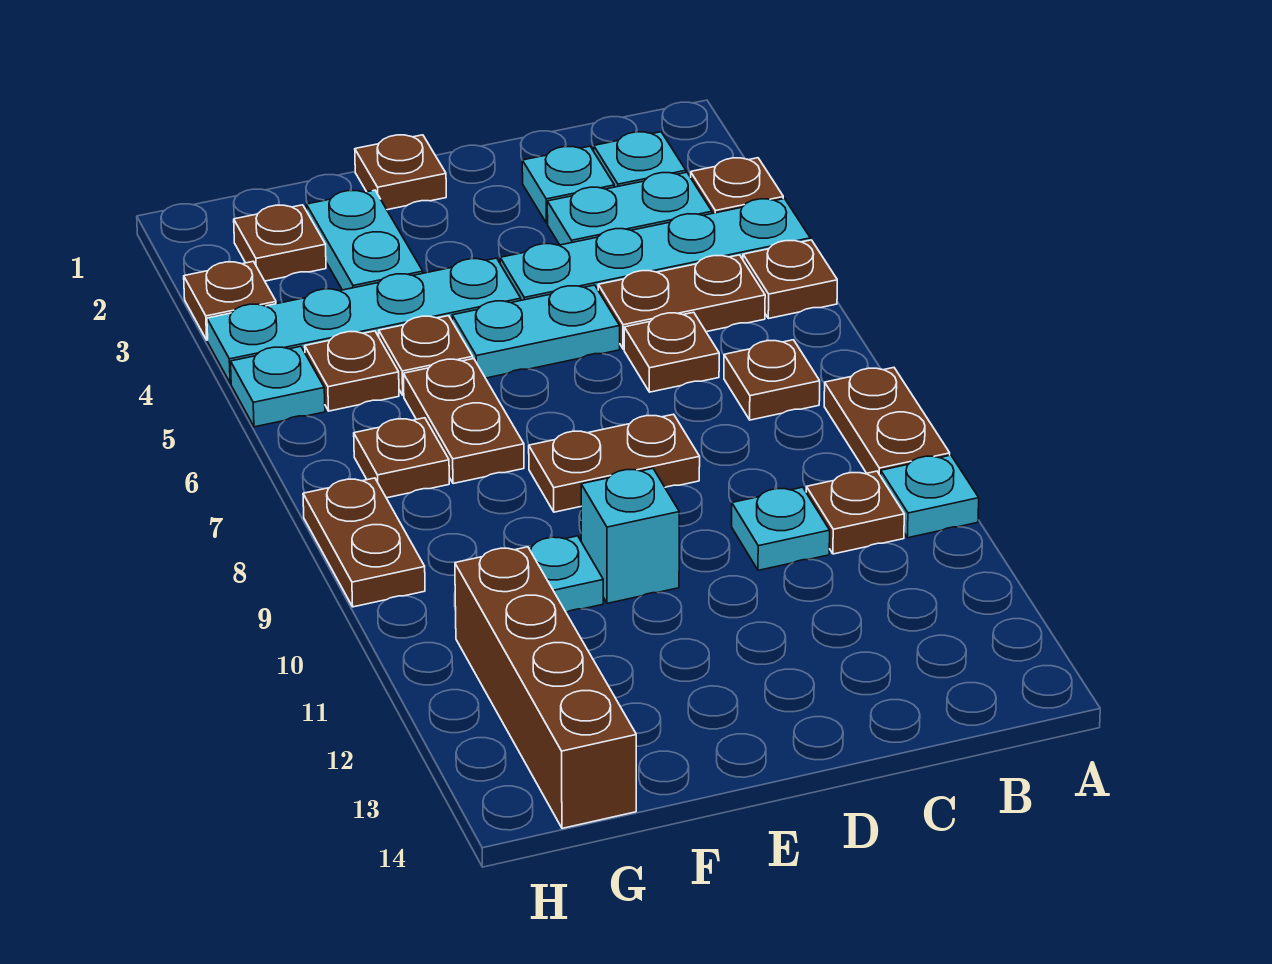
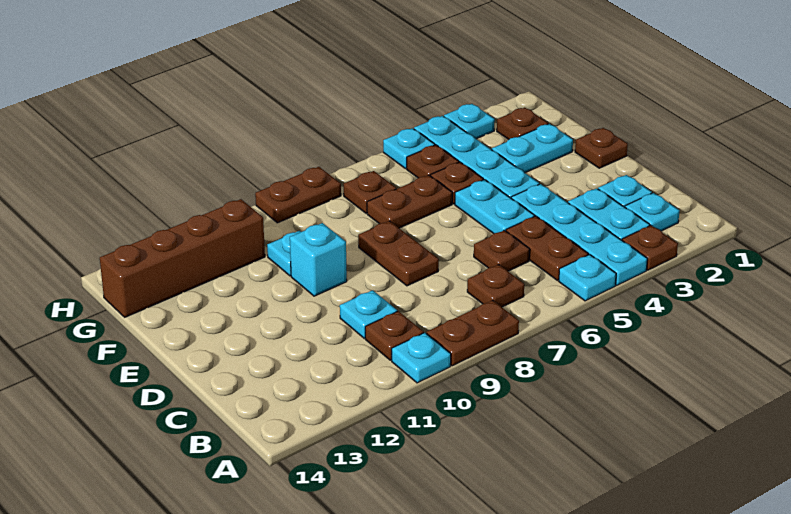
brown plate A5 level 1 -> cyan plate A5 level 1
brown plate H3 level 1 -> cyan plate H3 level 1

